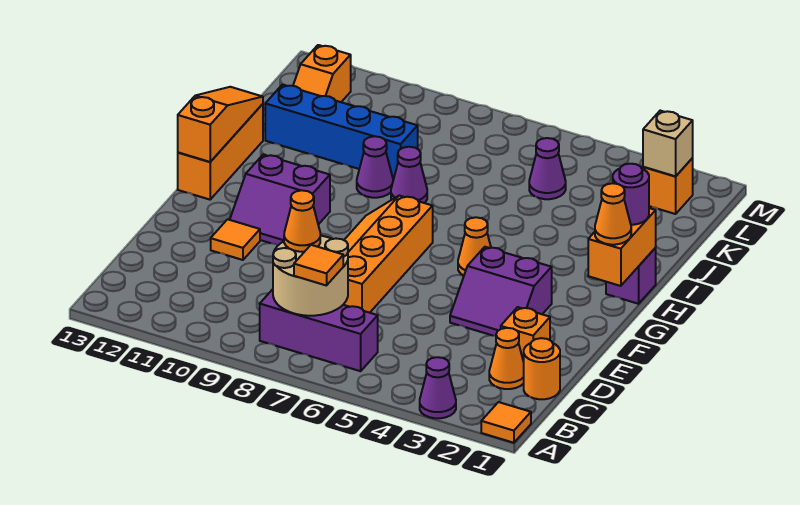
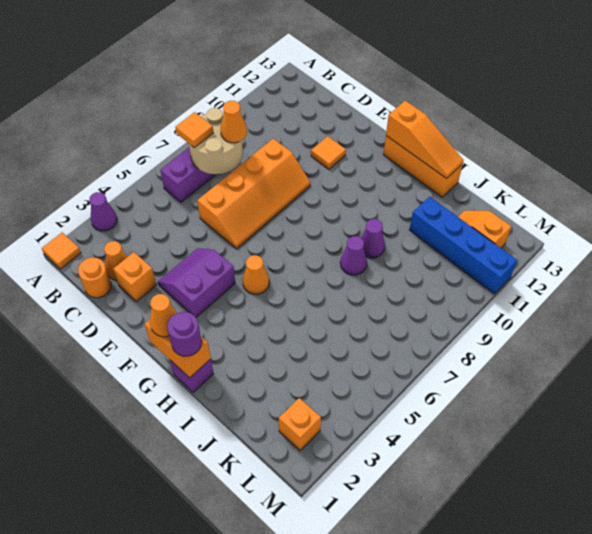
orange slope D7:G8 level 1 top 7 -> orange slope D6:E9 level 1 top D
purple slope F10:G11 level 1 top G -> none
blue brick J9:J12 level 1 -> blue brick J11:M11 level 1
purple cone K5 level 1 -> none
tan brick L2 level 2 -> none

